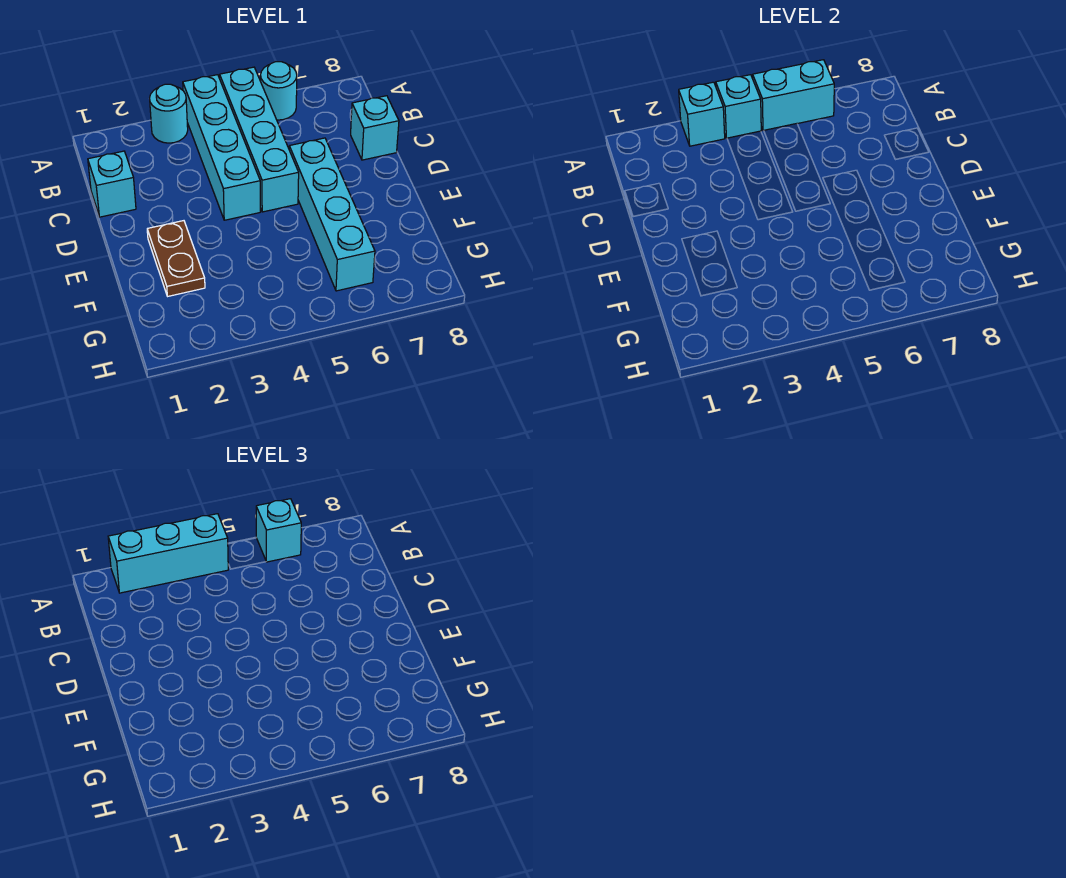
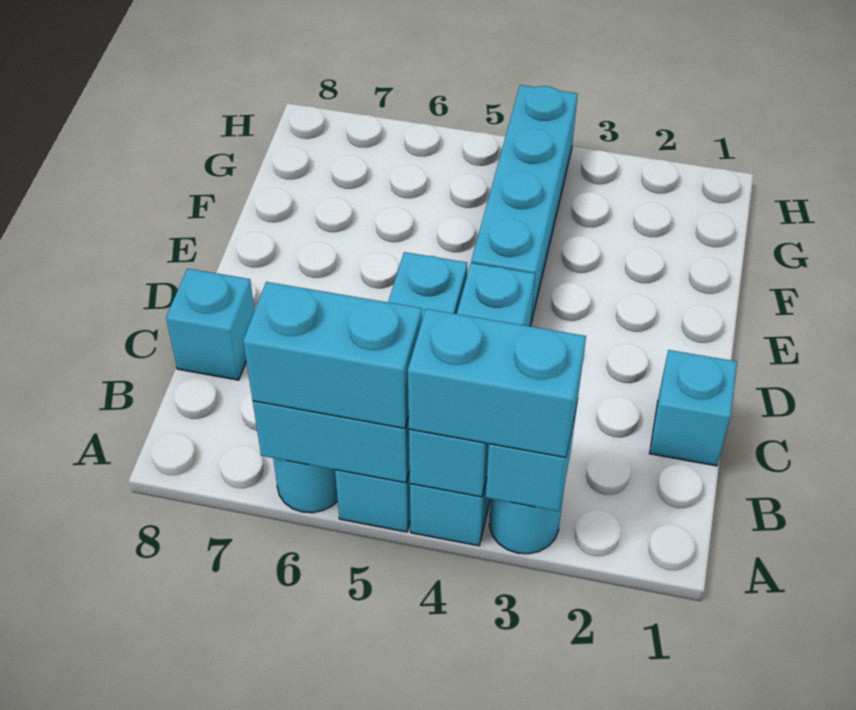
cyan brick A2:A4 level 3 -> cyan brick A3:A4 level 3
cyan brick A6 level 3 -> cyan brick A5:A6 level 3
cyan brick D6:G6 level 1 -> cyan brick E4:H4 level 1
brown plate E2:F2 level 1 -> none

